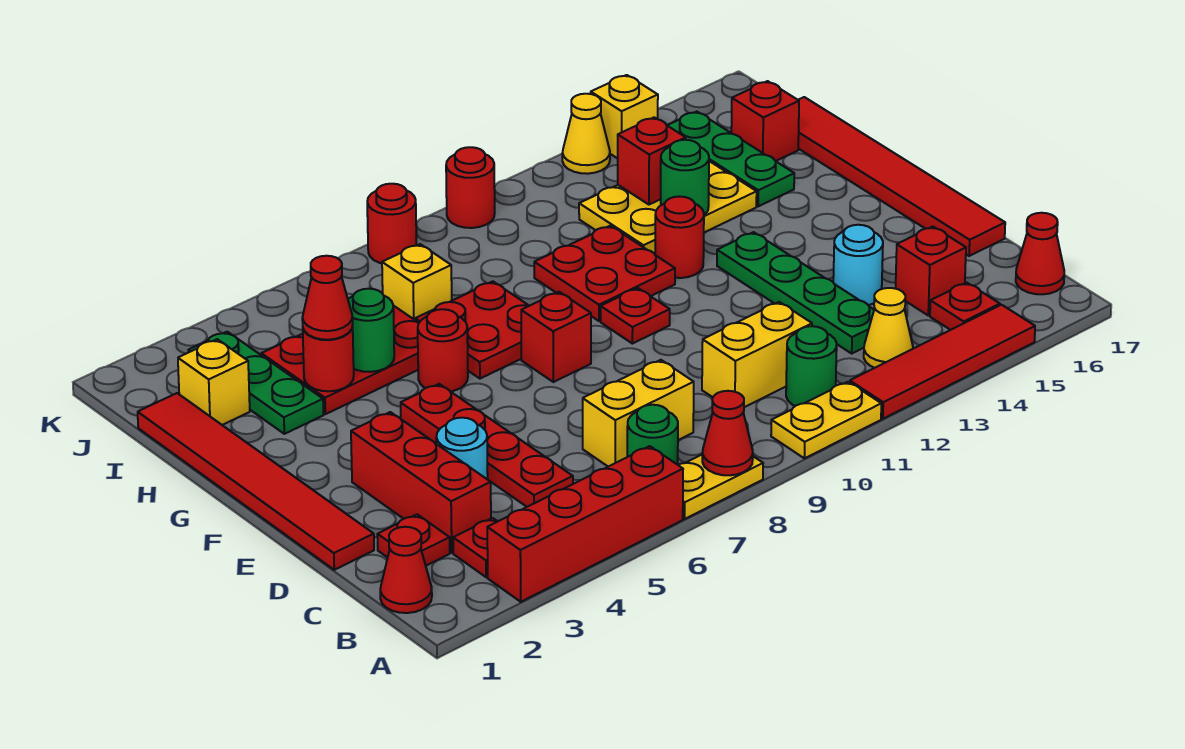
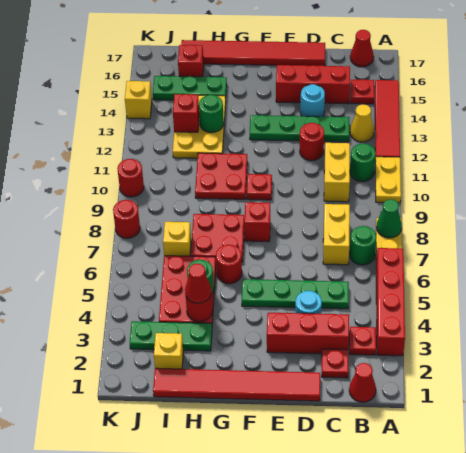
red cone A8 level 2 -> green cone A8 level 2
red plate C5:F5 level 1 -> green plate C5:F5 level 1
red brick C15 level 1 -> red brick C15:E15 level 1
red round brick G12 level 1 -> red round brick D12 level 1
yellow cone K13 level 1 -> none

